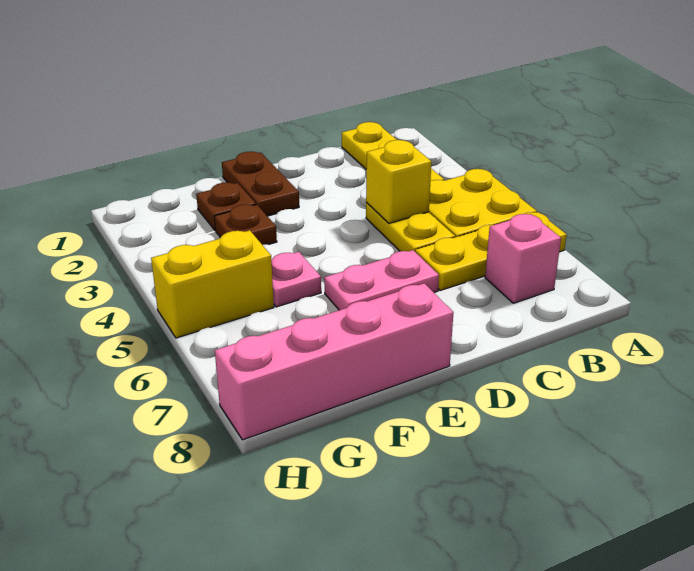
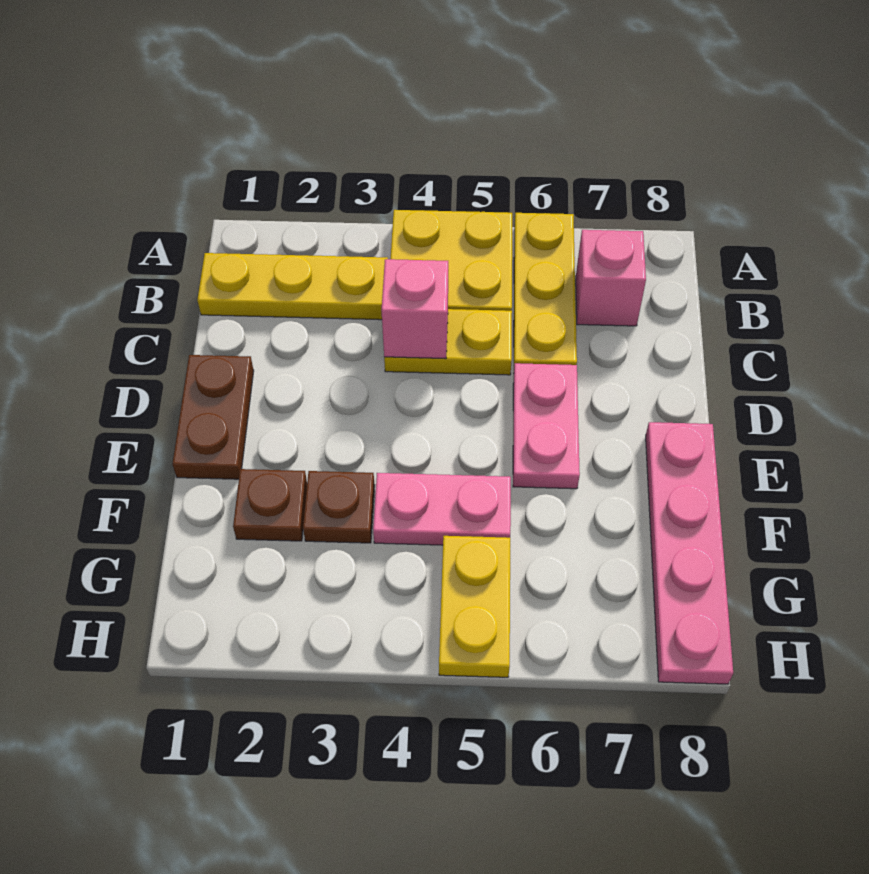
yellow brick C4 level 2 -> pink brick C4 level 2
brown plate E1:E2 level 1 -> brown plate D1:E1 level 1
pink brick E8:H8 level 1 -> pink plate E8:H8 level 1
pink plate F5 level 1 -> pink plate F4:F5 level 1
yellow brick G5:H5 level 1 -> yellow plate G5:H5 level 1

